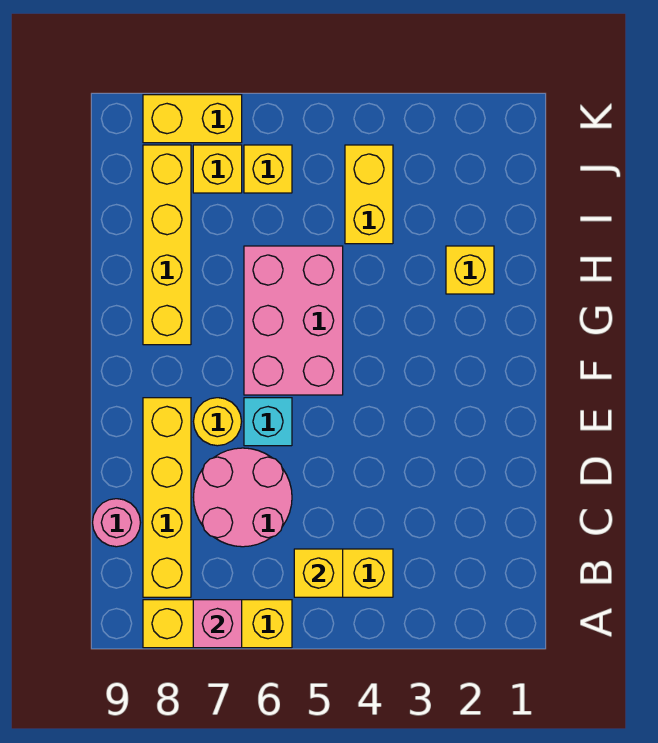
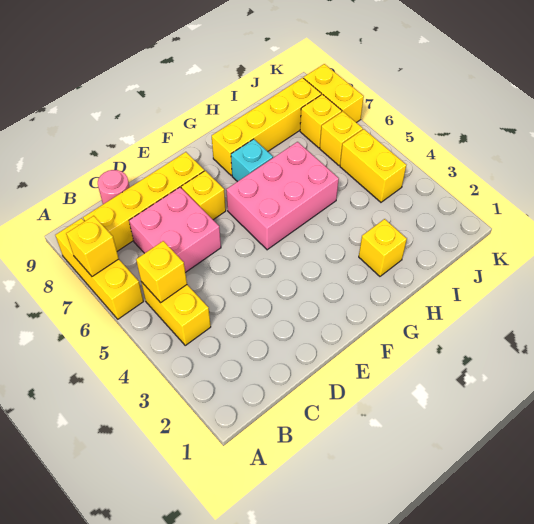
pink brick A7 level 2 -> yellow brick A7 level 2
pink round brick C6:D7 level 1 -> pink brick C6:D7 level 1
cyan brick E6 level 1 -> cyan brick G7 level 1
yellow round brick E7 level 1 -> yellow brick E7 level 1
yellow brick I4:J4 level 1 -> yellow brick J4:J5 level 1

